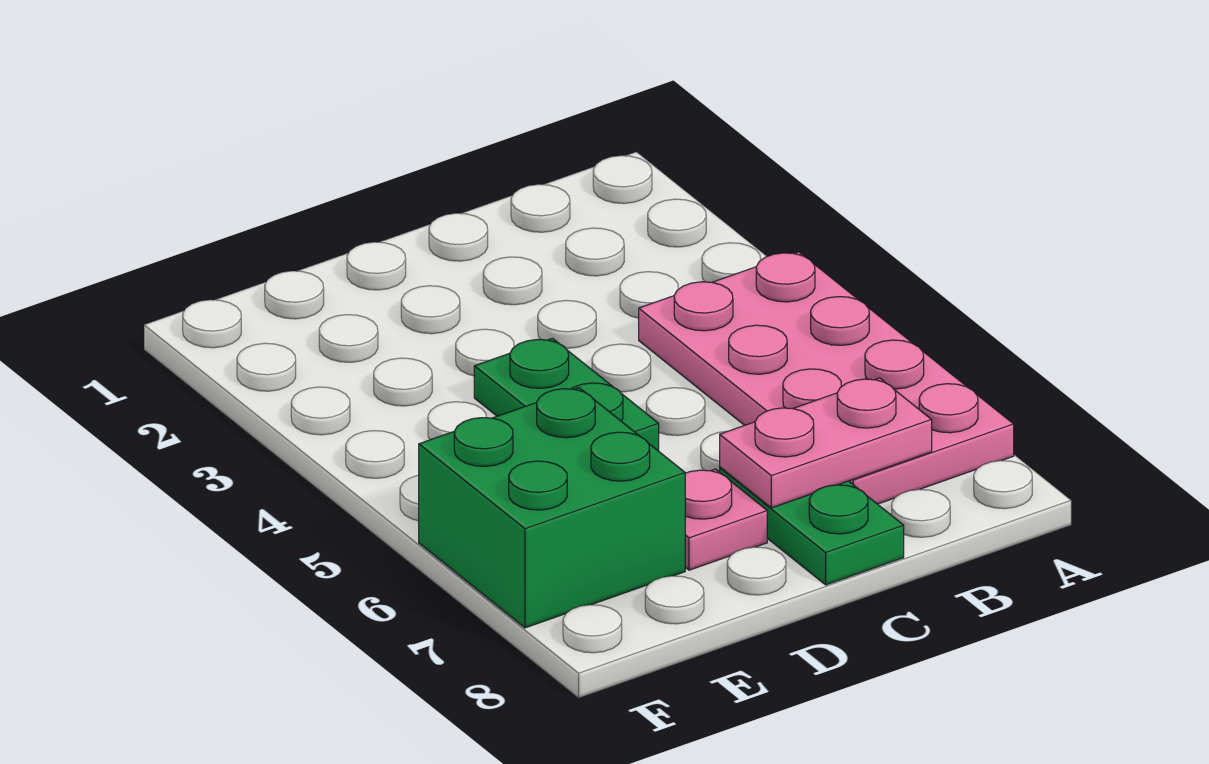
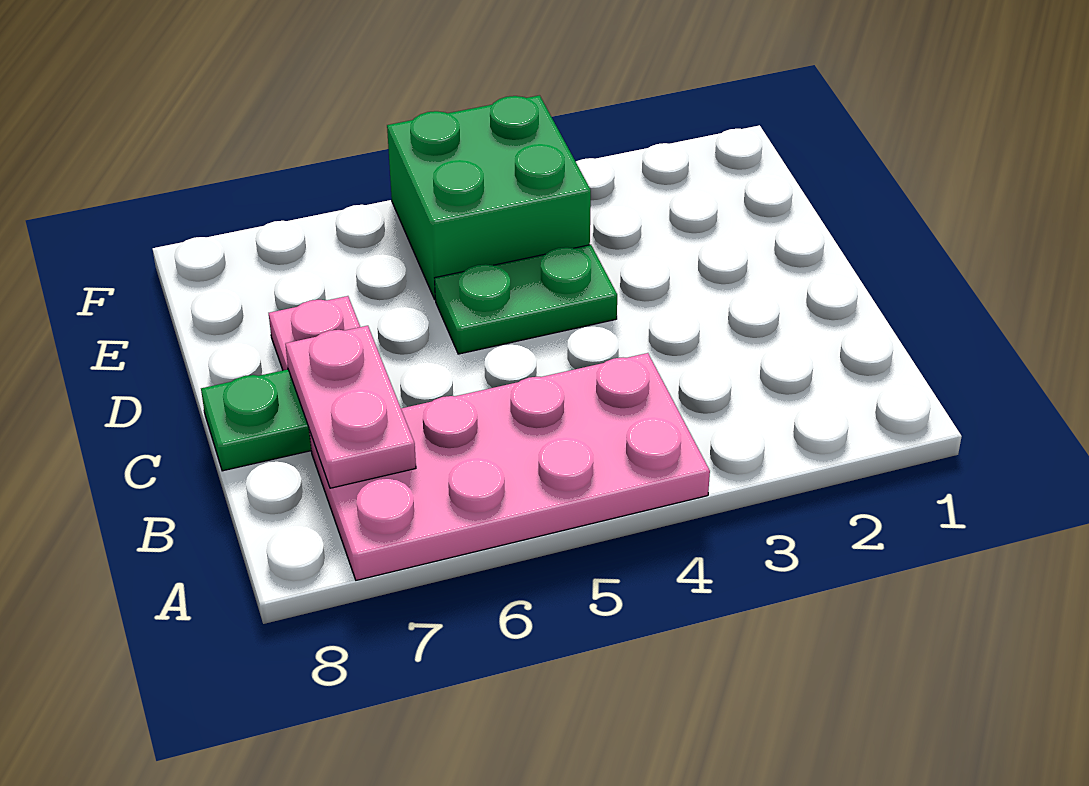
green brick E6:F7 level 1 -> green brick E4:F5 level 1

